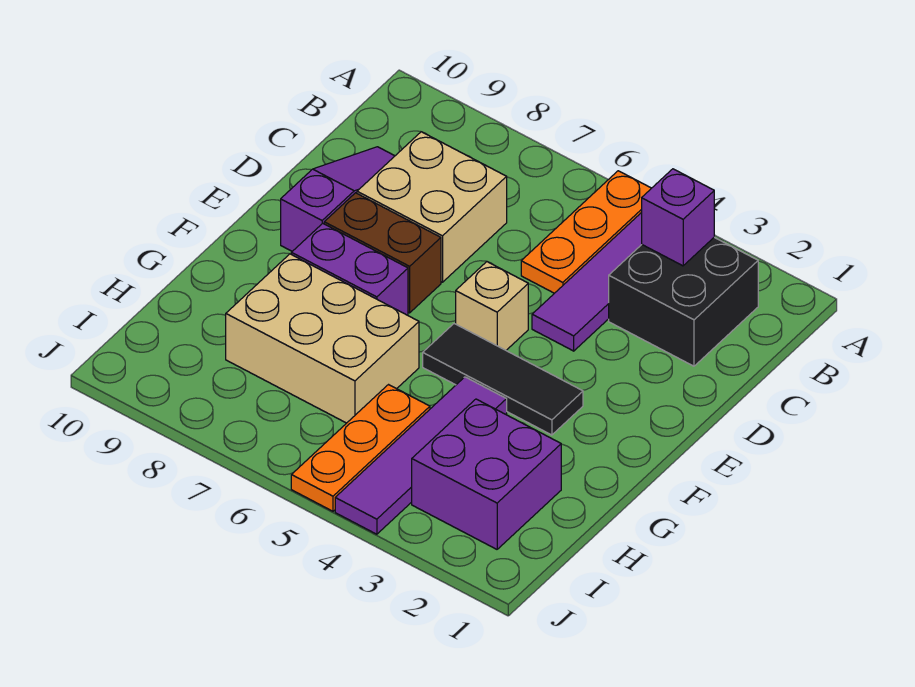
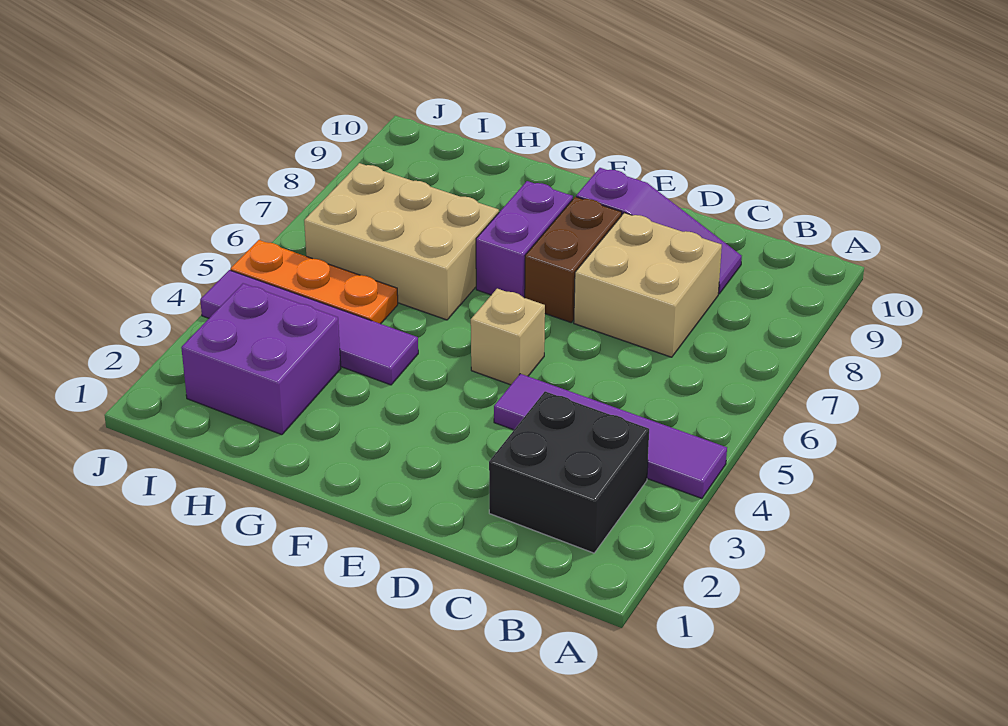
orange plate A5:C5 level 1 -> none
purple brick B3 level 2 -> none
black tile F3:F5 level 1 -> none
tan brick G6:H8 level 1 -> tan brick G6:I7 level 1

